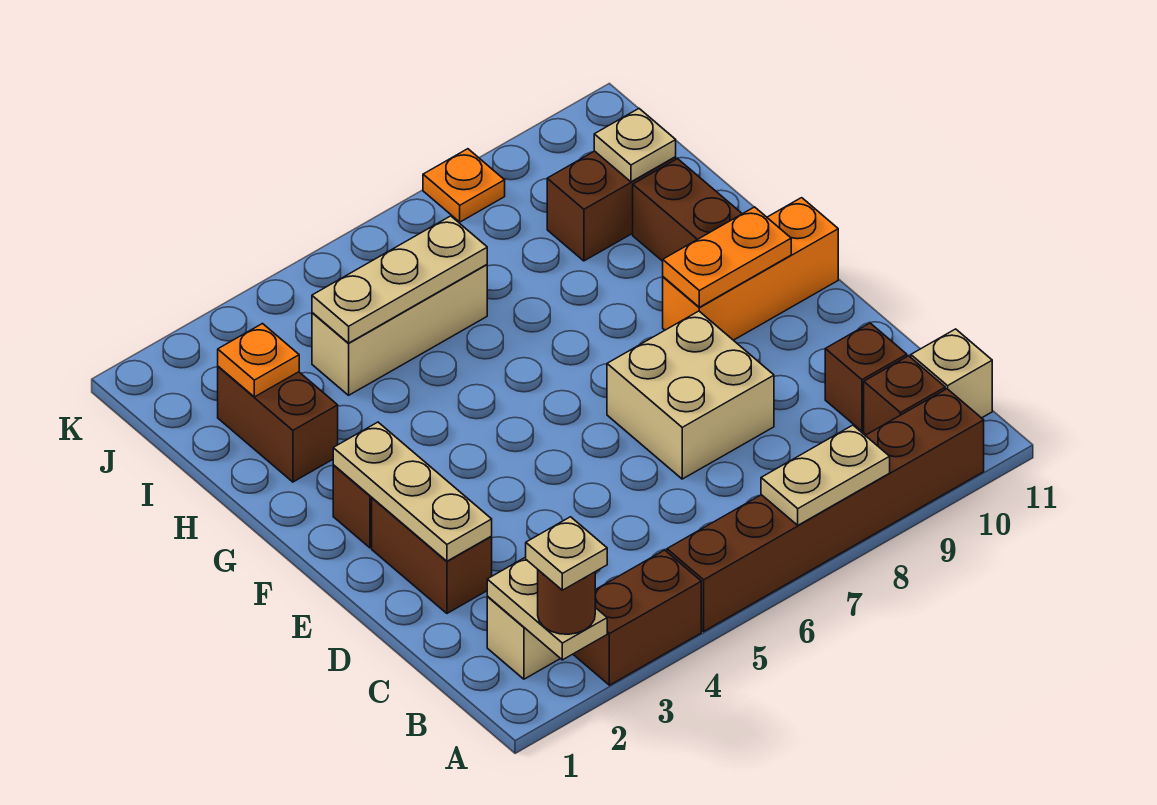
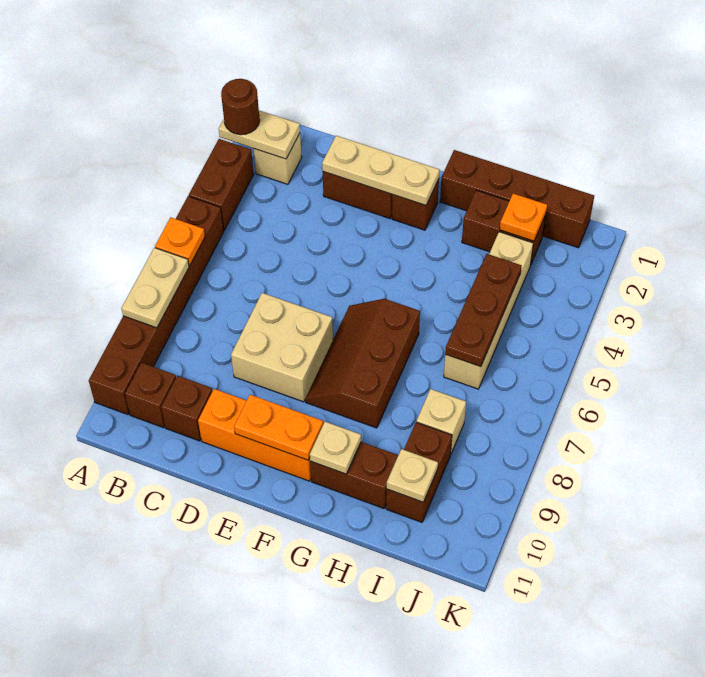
tan plate A2 level 4 -> tan plate G10 level 2
tan brick B11 level 1 -> tan brick I8 level 1
none -> brown slope F6:G8 level 1 top G
orange brick F9:F11 level 1 -> orange brick D10:F10 level 1
orange plate F9:F10 level 2 -> orange plate E10:F10 level 2
none -> brown brick G1:J1 level 1
tan brick I4:I6 level 1 -> tan brick I3:I6 level 1
tan plate I4:I6 level 2 -> brown plate I4:I6 level 2
orange plate K8 level 1 -> orange plate A6 level 2

